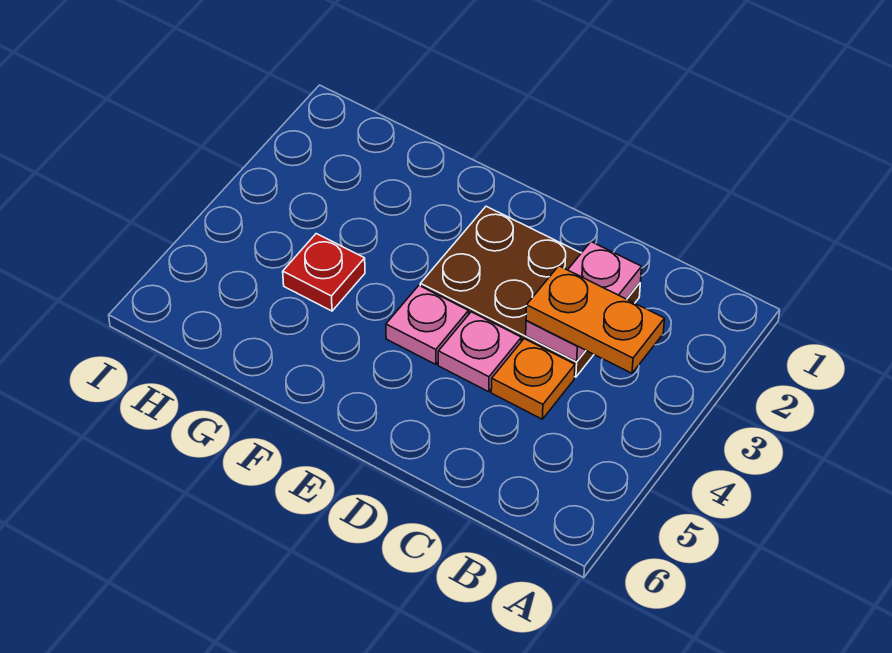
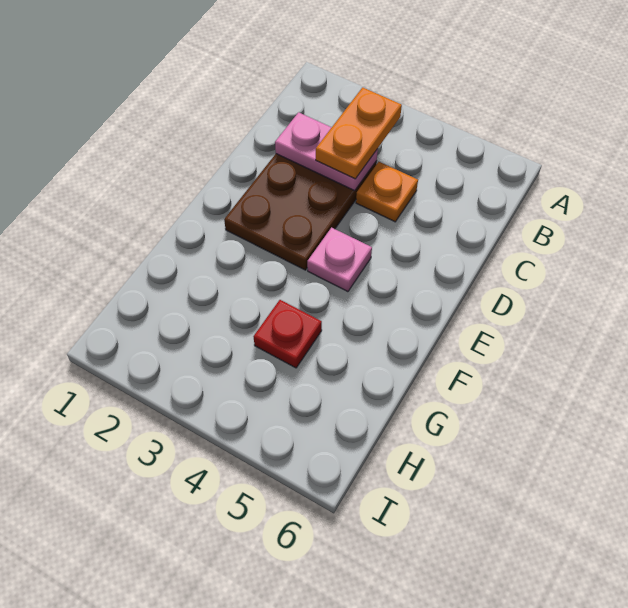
pink plate D4 level 1 -> none

